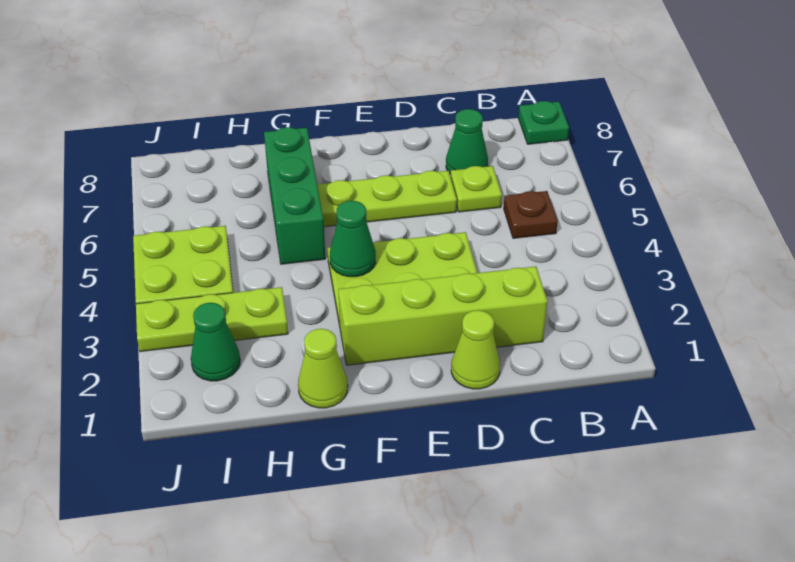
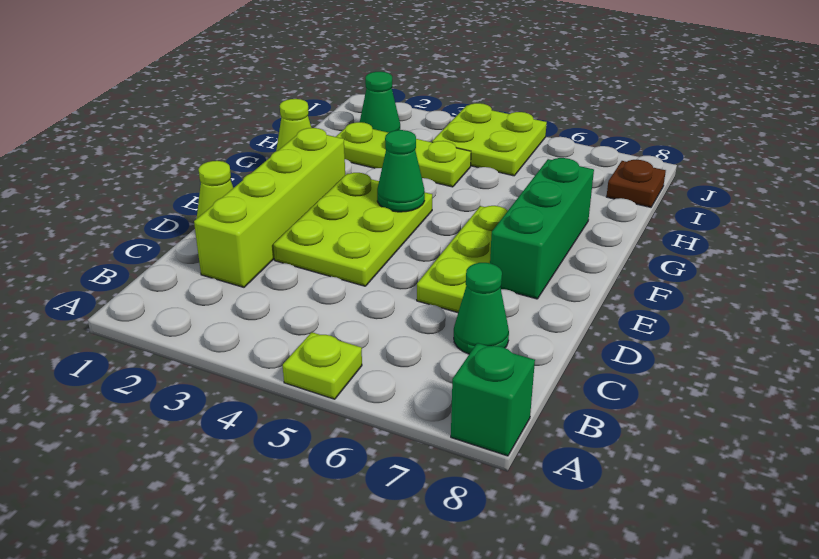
green plate A8 level 1 -> green brick A8 level 1
brown plate B5 level 1 -> brown plate I8 level 1
lime plate C6 level 1 -> lime plate A5 level 1
green brick G5:G7 level 1 -> green brick E7:G7 level 1
lime plate H3:J3 level 1 -> lime plate H2:H4 level 1

